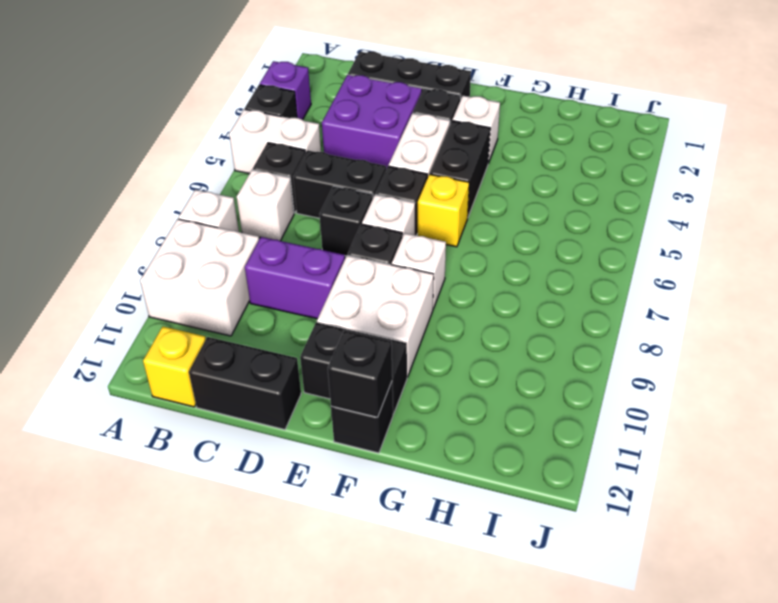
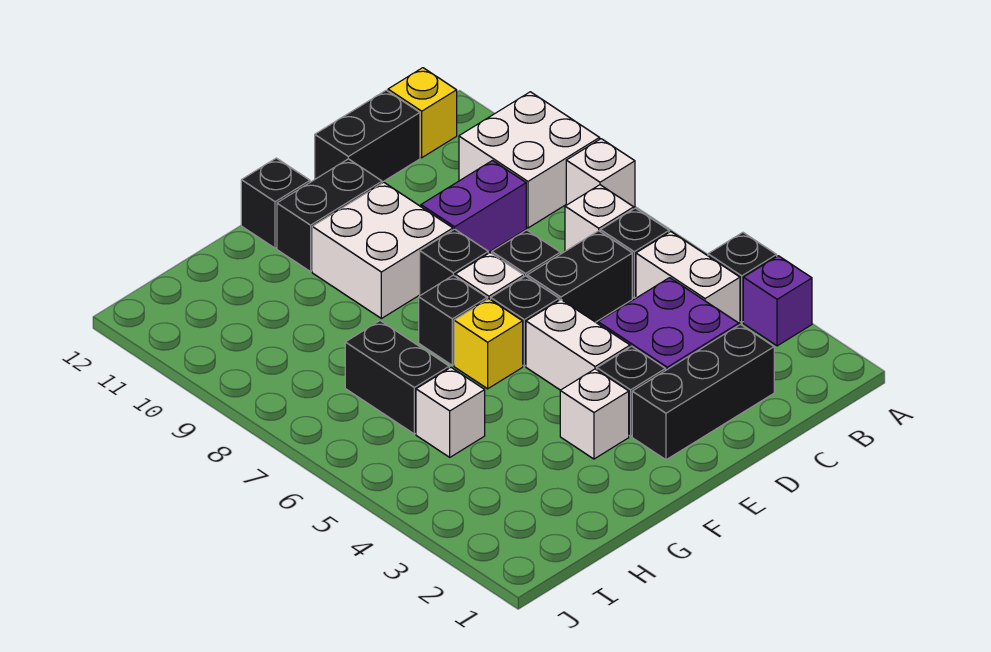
white brick A5:B5 level 1 -> white brick B4:B5 level 1
black brick F4:F5 level 1 -> black brick H6:H7 level 1
white brick F8 level 1 -> white brick H5 level 1
black brick F12 level 2 -> black brick F7 level 1

